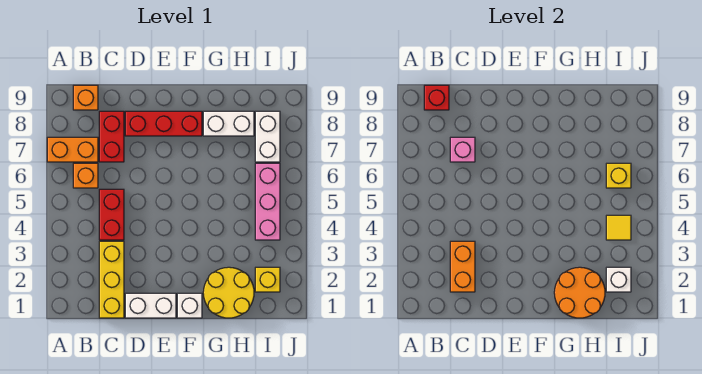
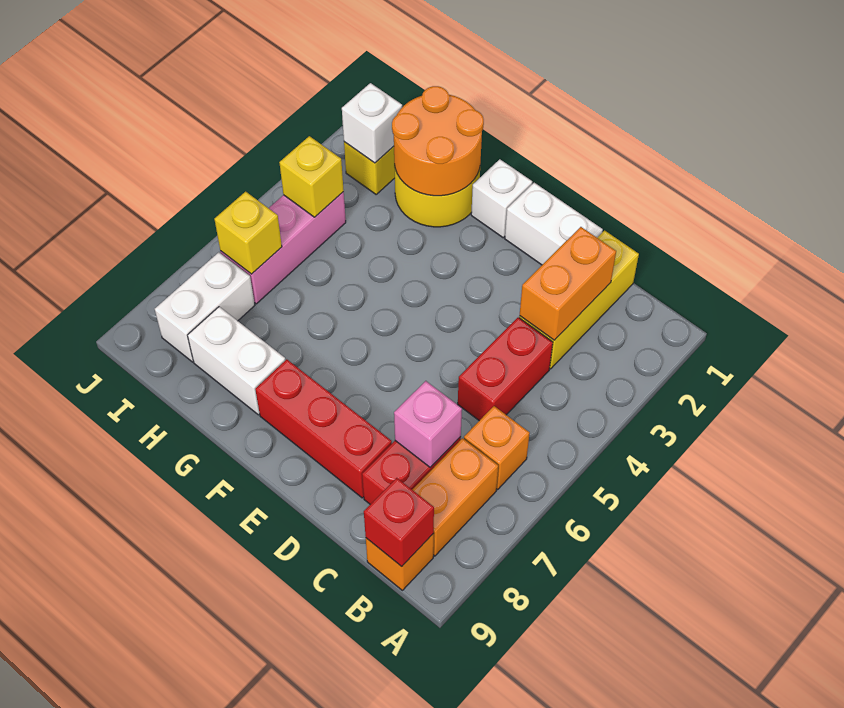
orange brick A7:B7 level 1 -> orange brick B7:B8 level 1
yellow tile I4 level 2 -> yellow brick I4 level 2

